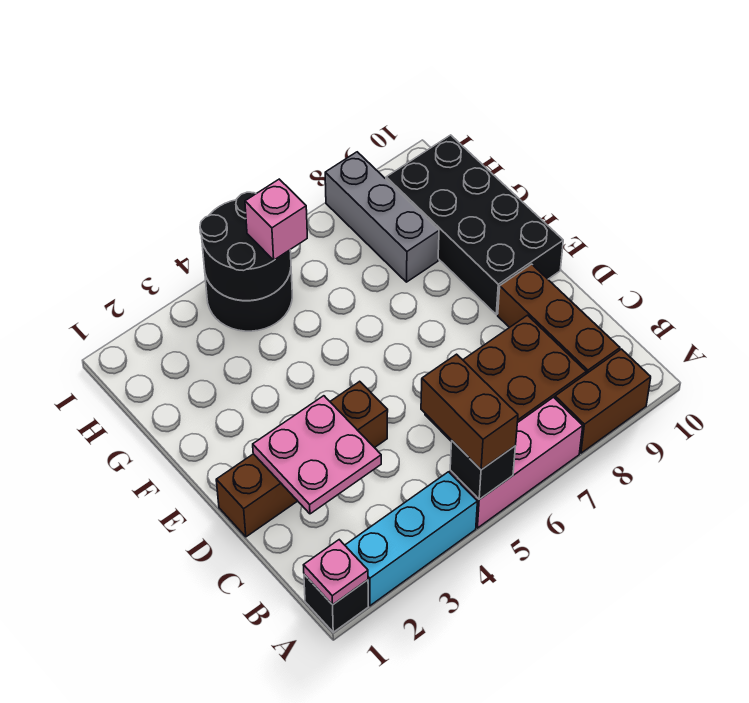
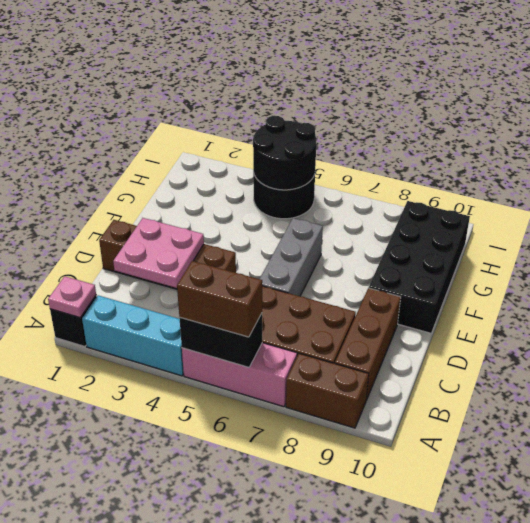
black brick A5 level 2 -> black brick A5:A6 level 2
brown brick A5:B5 level 3 -> brown brick A5:A6 level 3
grey brick G8:I8 level 1 -> grey brick D6:F6 level 1
pink brick H5 level 3 -> none

